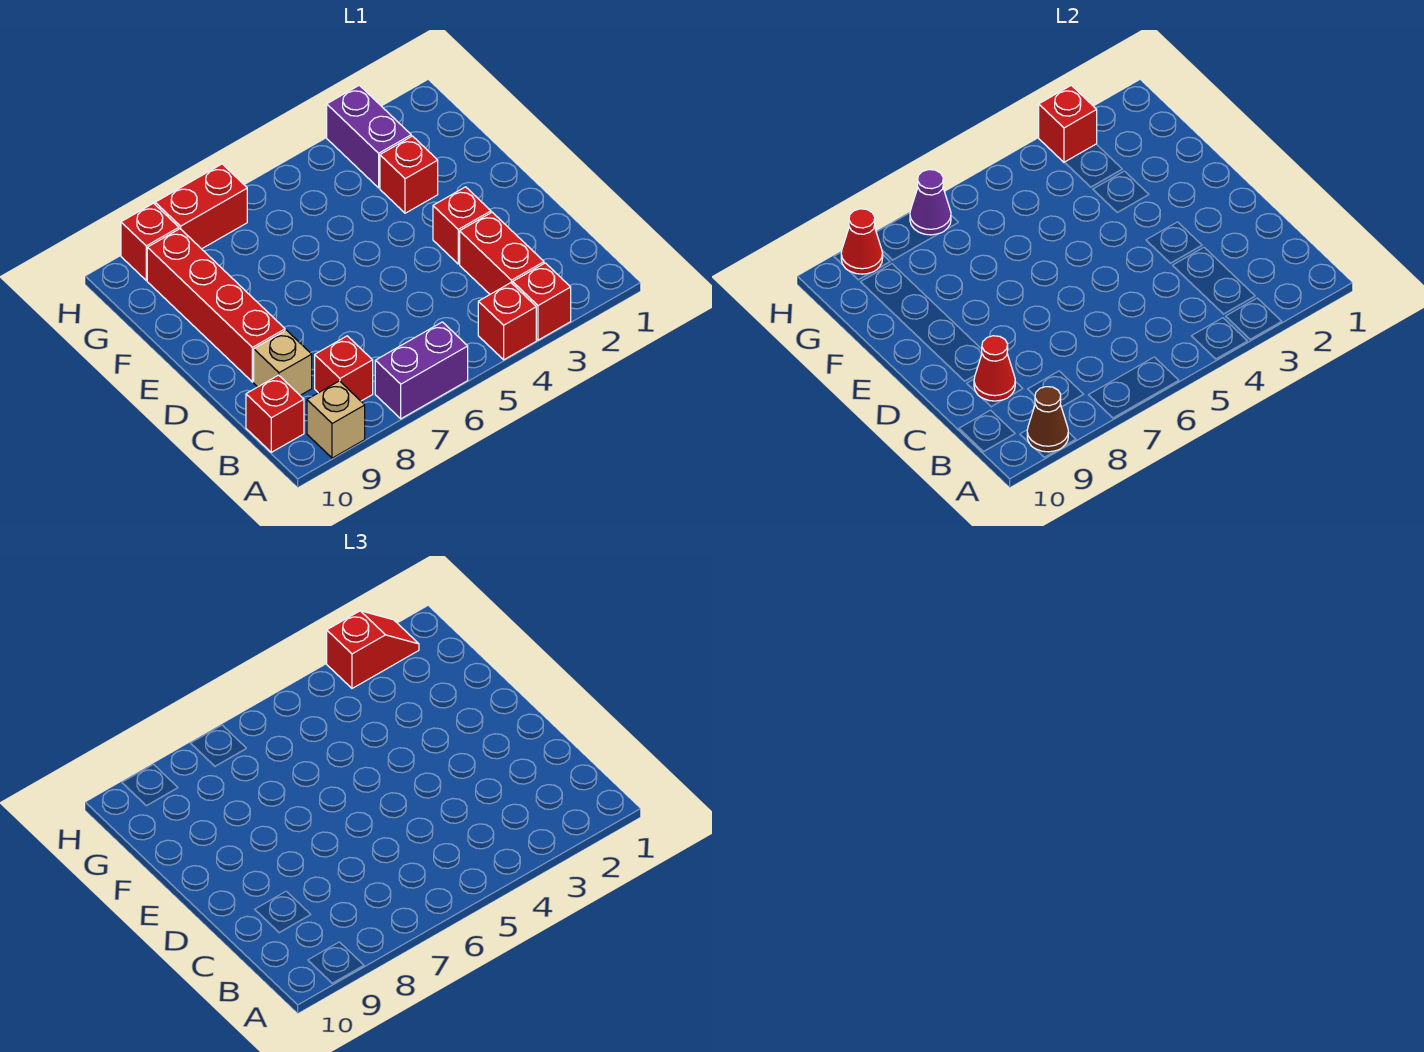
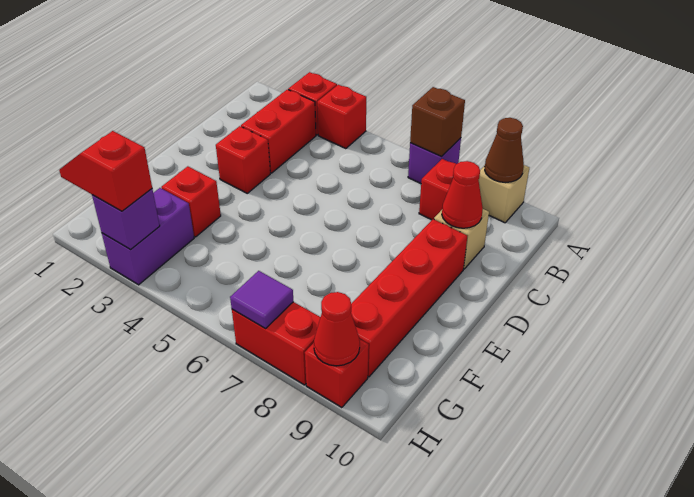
purple brick A6:A7 level 1 -> purple brick A7 level 1
none -> brown brick A7 level 2
red brick B10 level 1 -> none
red brick H3 level 2 -> purple brick H3 level 2
purple cone H7 level 2 -> purple tile H7 level 2

